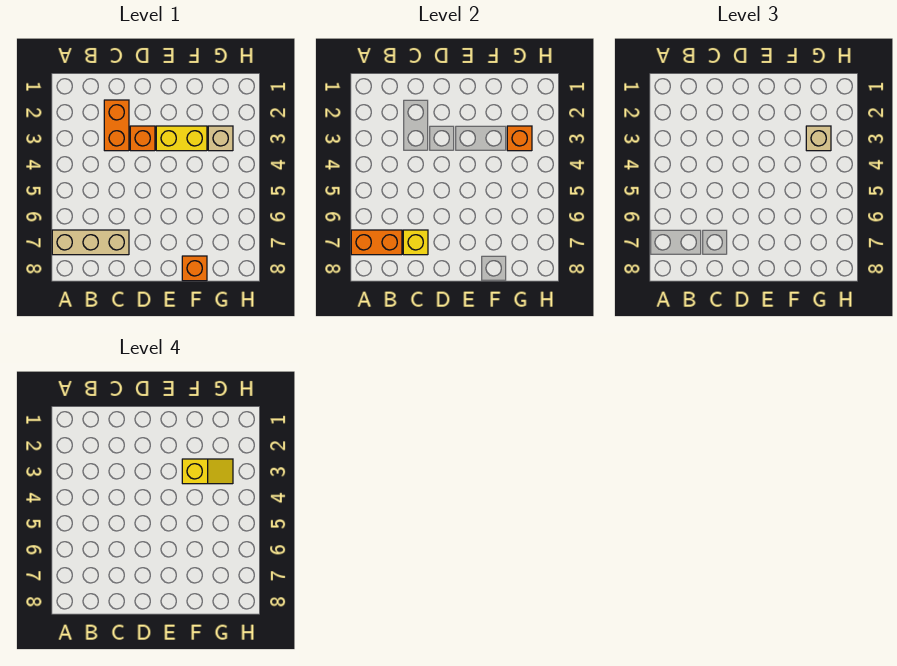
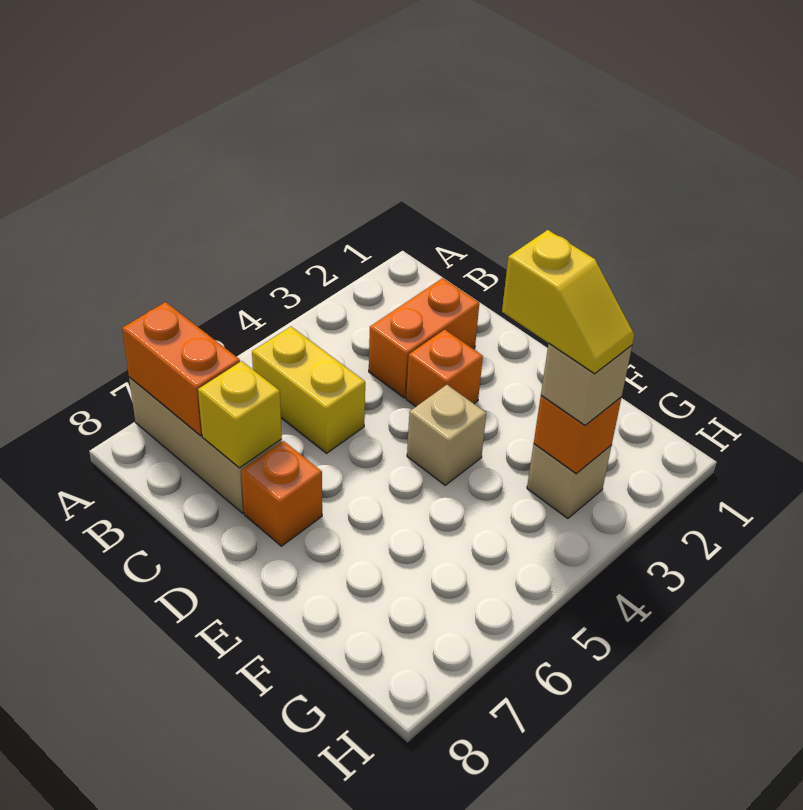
yellow brick E3:F3 level 1 -> yellow brick B5:C5 level 1
none -> tan brick E4 level 1
orange brick F8 level 1 -> orange brick D7 level 1

